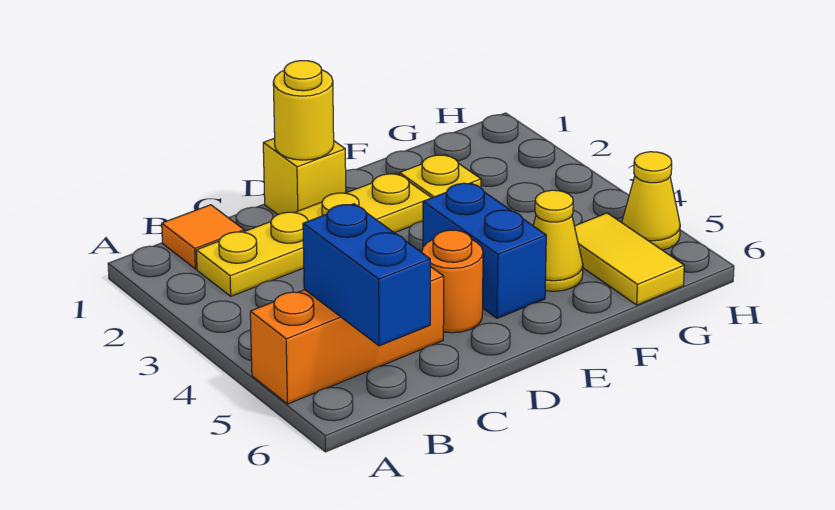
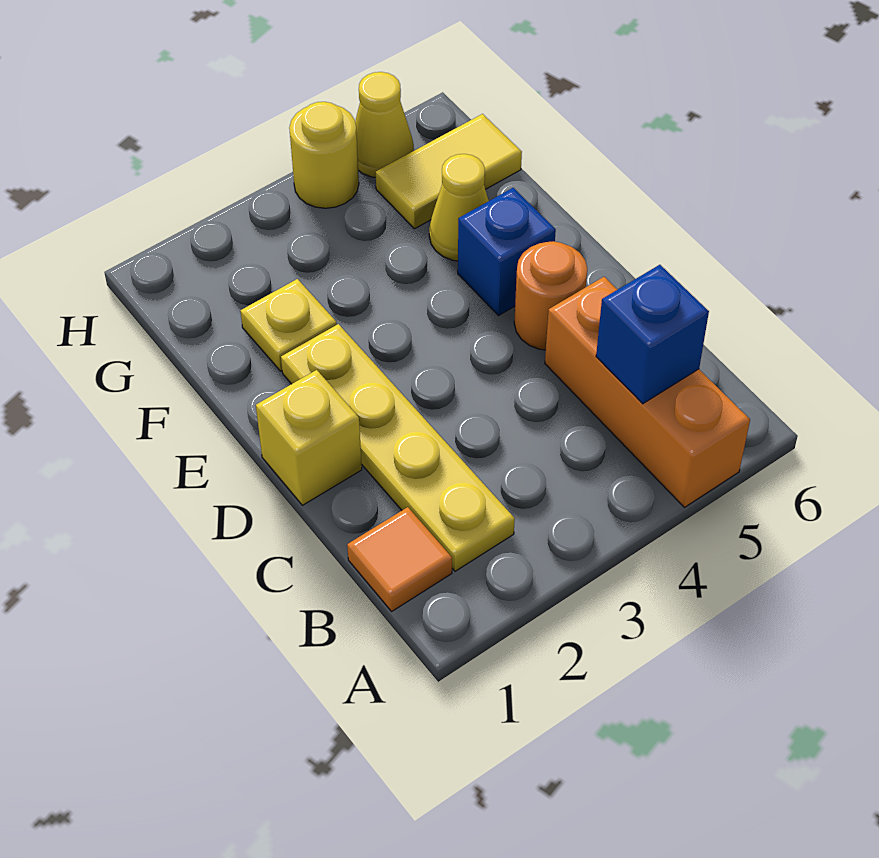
blue brick B5:B6 level 2 -> blue brick B5 level 2
yellow round brick D1 level 2 -> yellow round brick H4 level 1
blue brick E4:E5 level 1 -> blue brick E5 level 1

